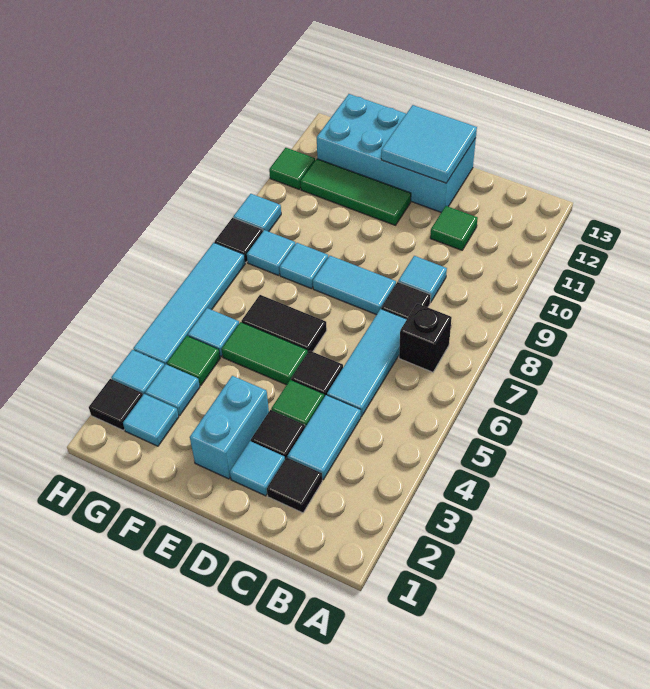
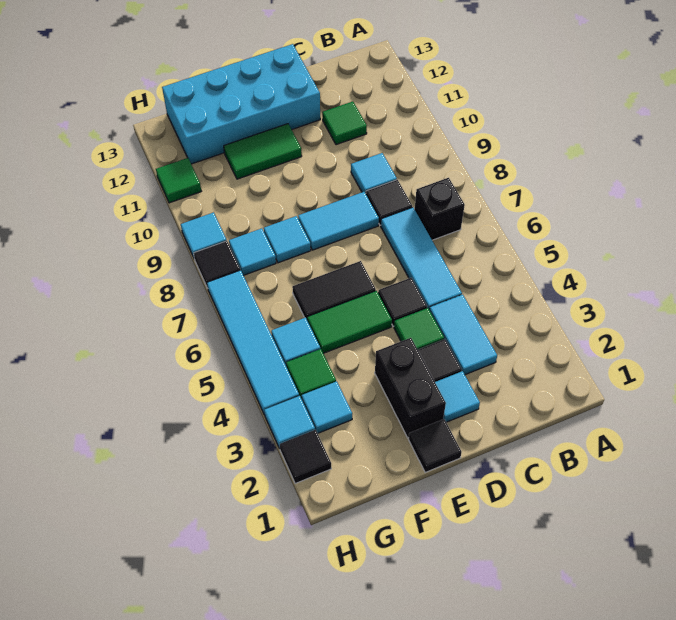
black tile C2 level 1 -> black tile E1 level 1
cyan tile D12:E13 level 2 -> none
cyan brick E2:E3 level 1 -> black brick E2:E3 level 1
green tile E11:G11 level 1 -> green tile E11:F11 level 1
cyan tile G2 level 1 -> none

